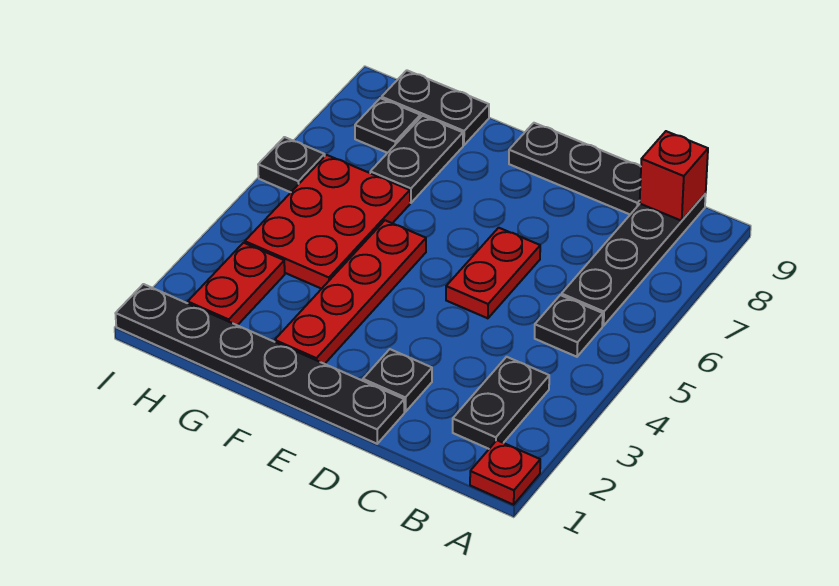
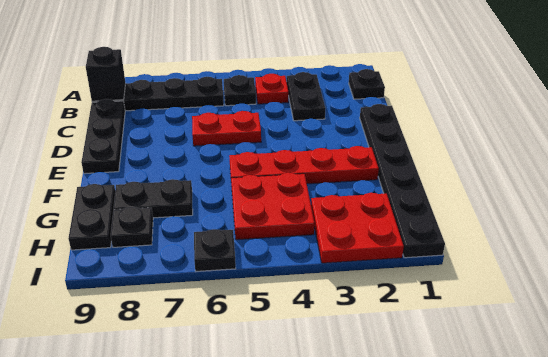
red plate A1 level 1 -> red plate B4 level 1
black plate B2:B3 level 1 -> black plate B3:C3 level 1
red brick B9 level 2 -> black brick B9 level 2
black plate D2 level 1 -> black plate B1 level 1
red plate G4:H6 level 1 -> red plate G4:H5 level 1
red plate H2:H3 level 1 -> red plate H2:I3 level 1

